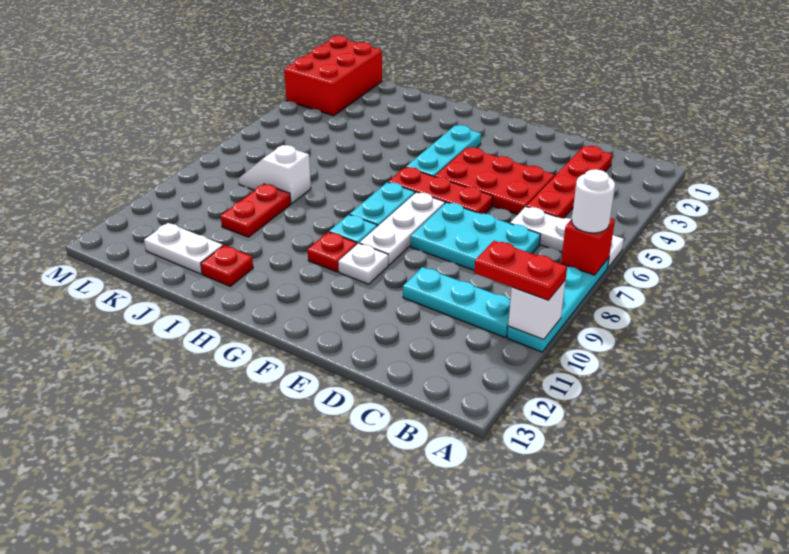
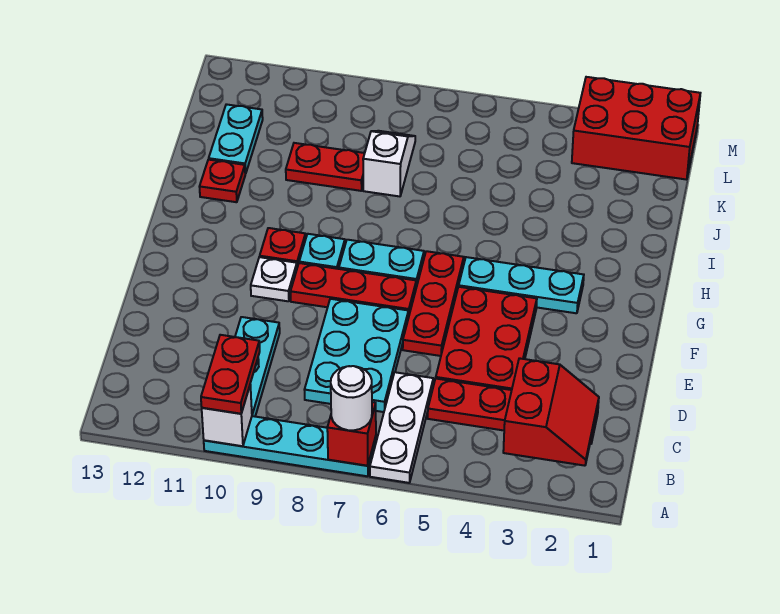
none -> red slope B2:C3 level 2 top 3
white plate F7:F9 level 1 -> red plate F7:F9 level 1
white plate J12:K12 level 1 -> cyan plate J12:K12 level 1

